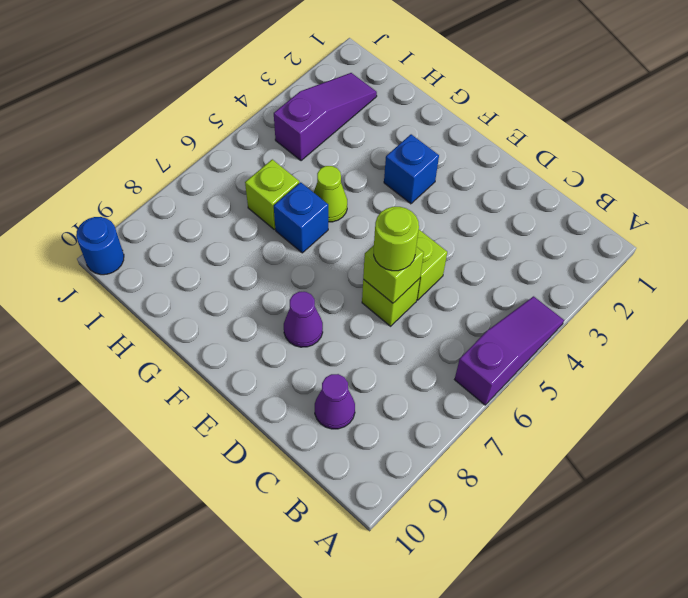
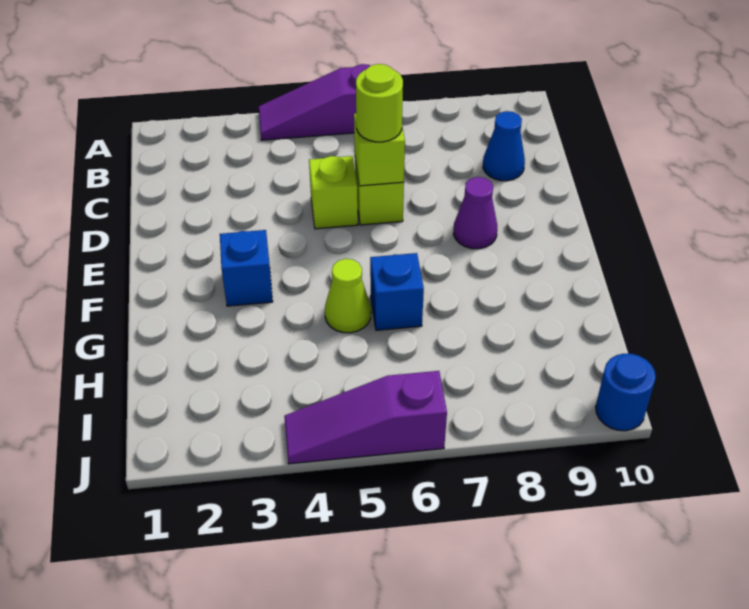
purple cone C9 level 1 -> blue cone C9 level 1
lime brick H6 level 1 -> none
purple slope I2:I4 level 1 top 4 -> purple slope J4:J6 level 1 top 6

